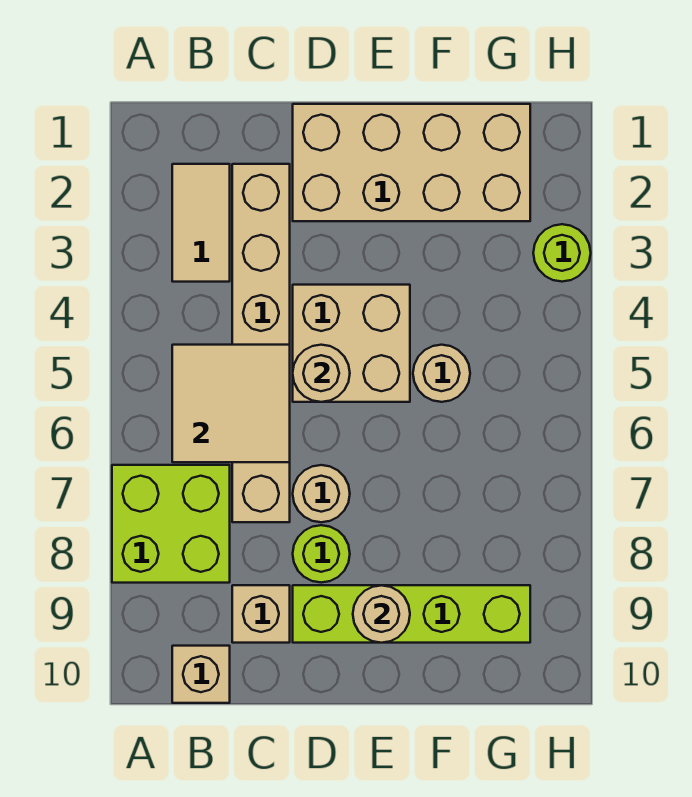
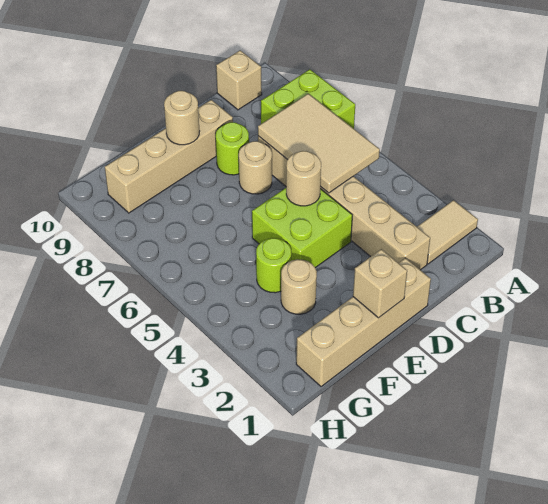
tan tile B2:B3 level 1 -> tan tile A2:B2 level 1
tan tile B5:C6 level 2 -> tan tile B5:C7 level 2
tan brick C9 level 1 -> tan brick E1 level 2
tan brick D1:G2 level 1 -> tan brick D1:G1 level 1
tan brick D4:E5 level 1 -> lime brick D4:E5 level 1
lime brick D9:G9 level 1 -> tan brick D9:G9 level 1
tan round brick F5 level 1 -> tan round brick F3 level 1
lime round brick H3 level 1 -> lime round brick F4 level 1

